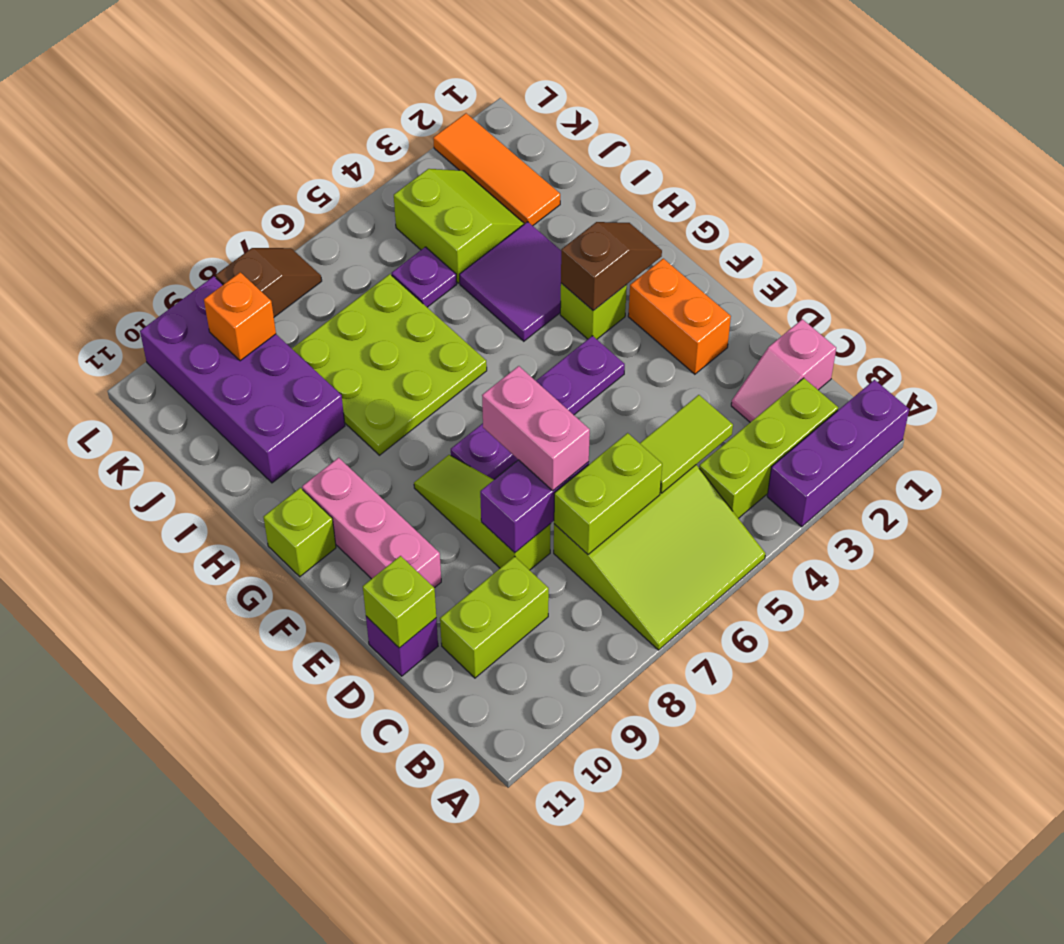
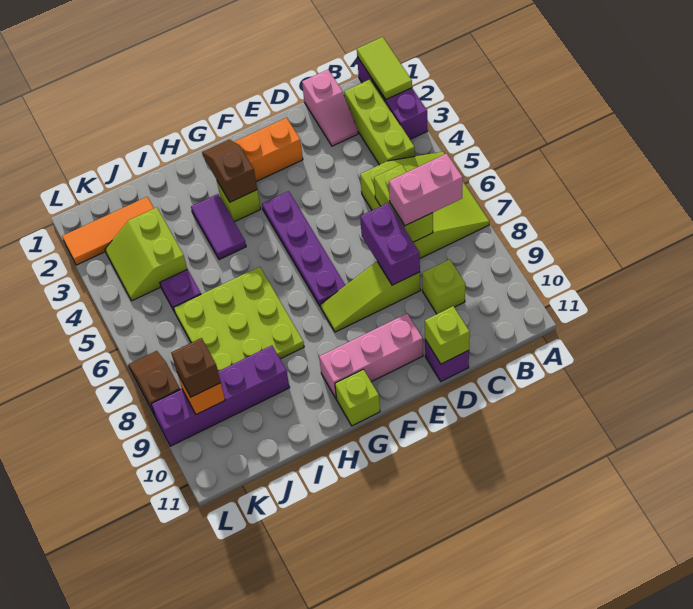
lime tile C4:C5 level 2 -> lime tile A1:A2 level 2
lime brick C9:C10 level 1 -> lime brick C9 level 1
pink brick D7:E7 level 3 -> pink brick B7:C7 level 3
purple tile H3:I4 level 1 -> purple tile H3:H4 level 1
purple brick I9:L10 level 1 -> purple brick I9:L9 level 1
lime slope J3:K4 level 1 top 4 -> lime slope J3:K4 level 1 top J
none -> brown brick K9 level 3

